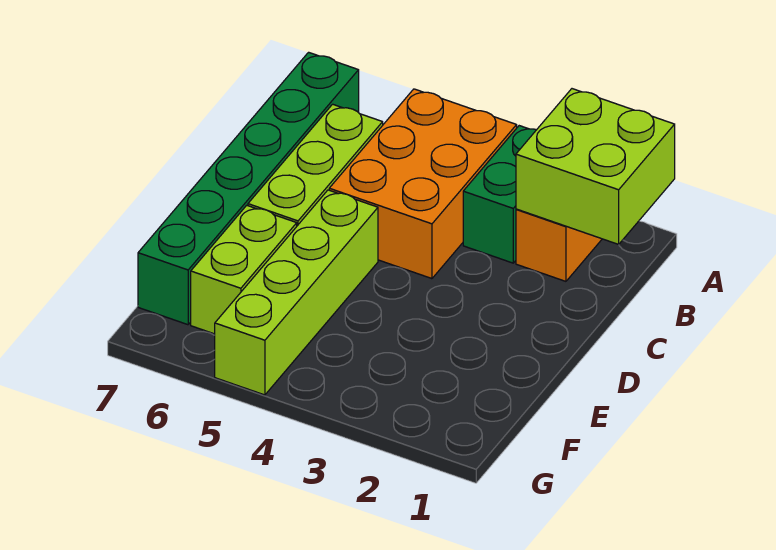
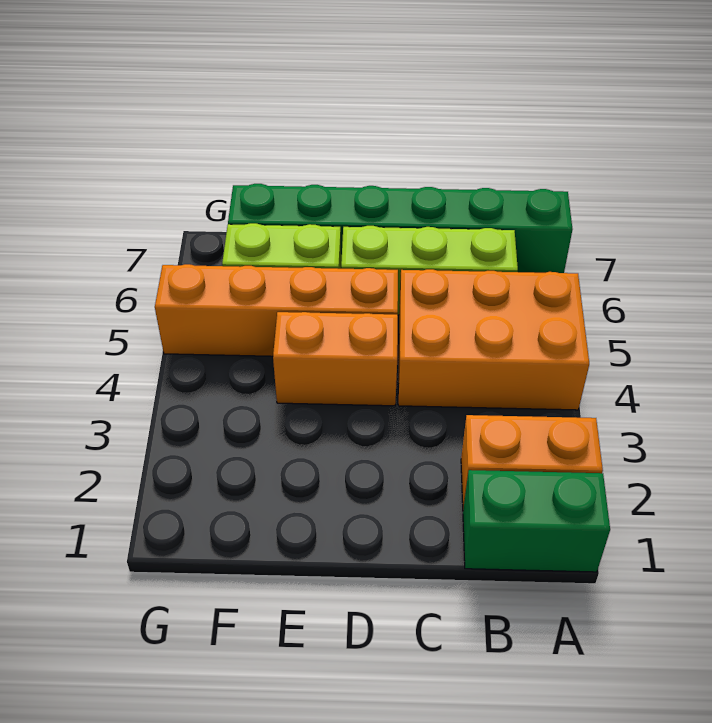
lime brick A1:B2 level 2 -> none
green brick A3:B3 level 1 -> green brick A1:B1 level 1
none -> orange brick D4:E4 level 1
lime brick D5:G5 level 1 -> orange brick D5:G5 level 1

